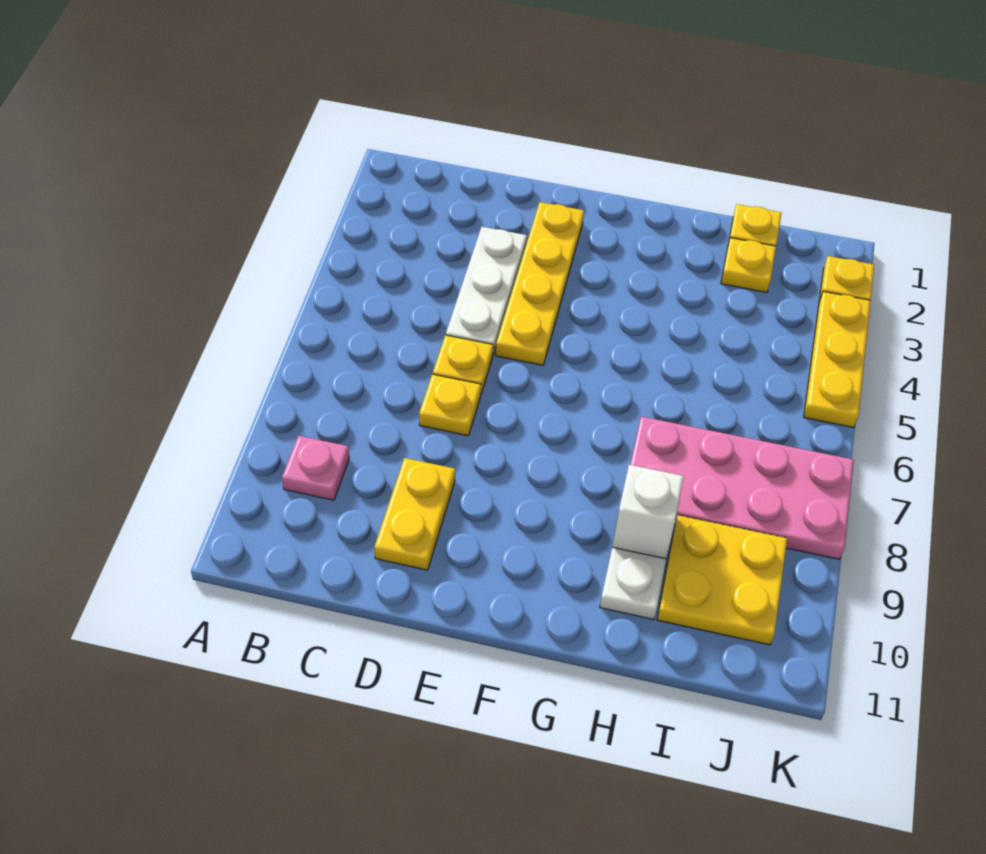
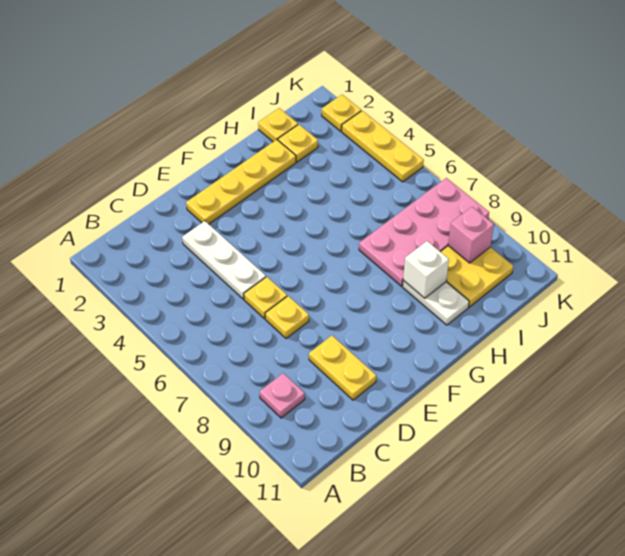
yellow plate E2:E5 level 1 -> yellow plate E2:H2 level 1
none -> pink brick J9 level 2

